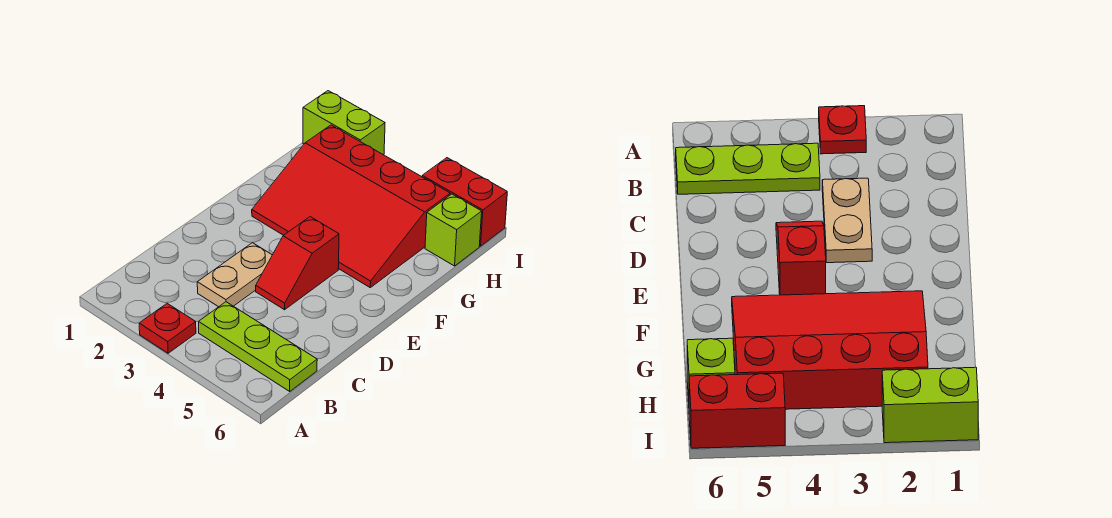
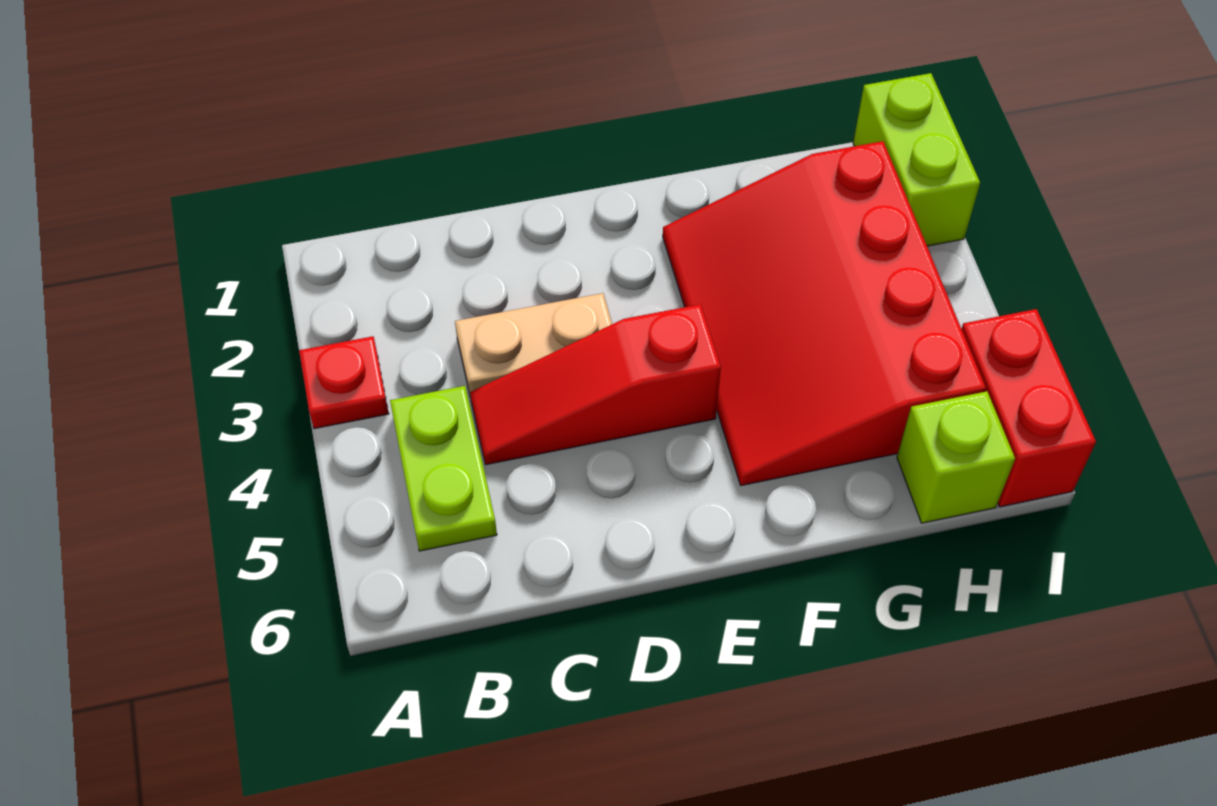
lime plate B4:B6 level 1 -> lime plate B4:B5 level 1
red slope D4:E4 level 1 top E -> red slope C4:E4 level 1 top E

